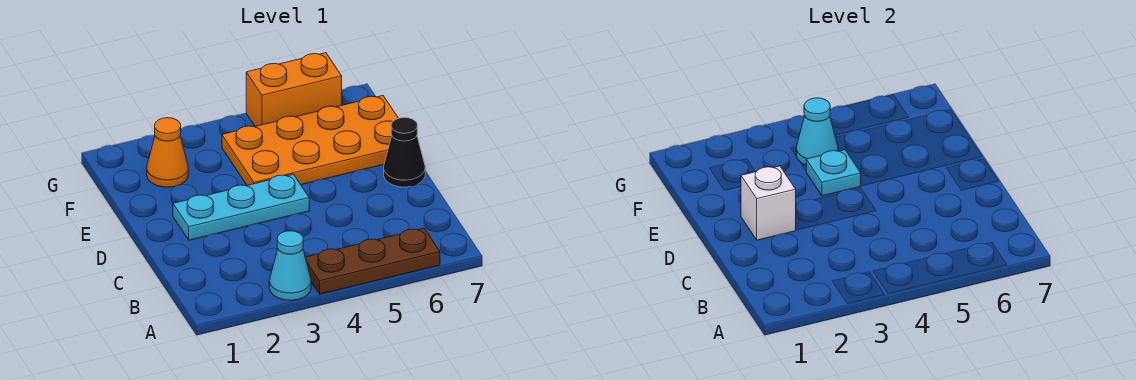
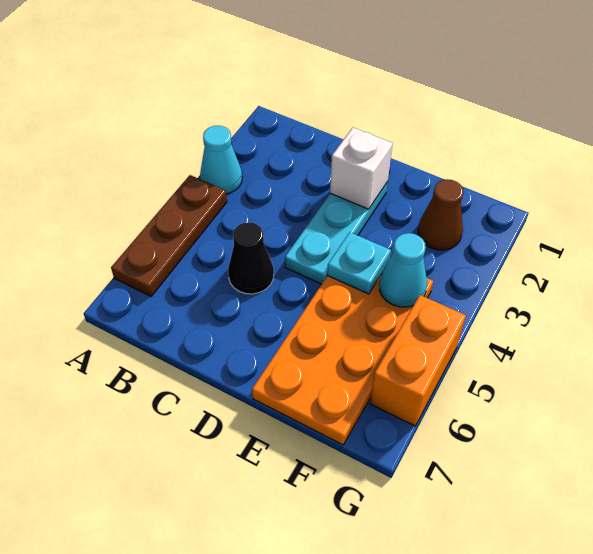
black cone D7 level 1 -> black cone C5 level 1
orange cone F2 level 1 -> brown cone F2 level 1

